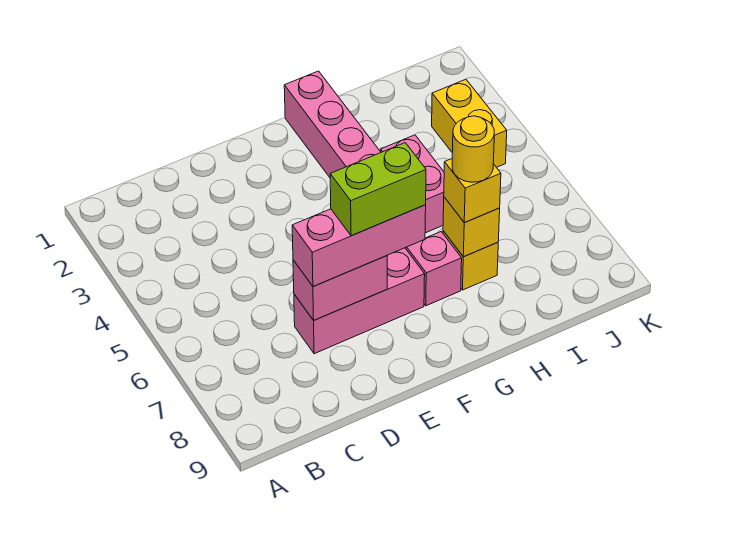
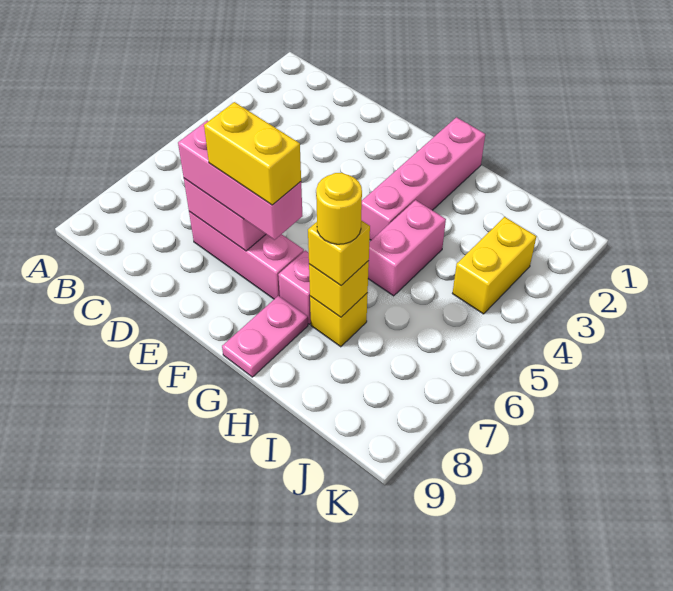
lime brick E7:F7 level 4 -> yellow brick E7:F7 level 4
none -> pink plate G8:G9 level 1

